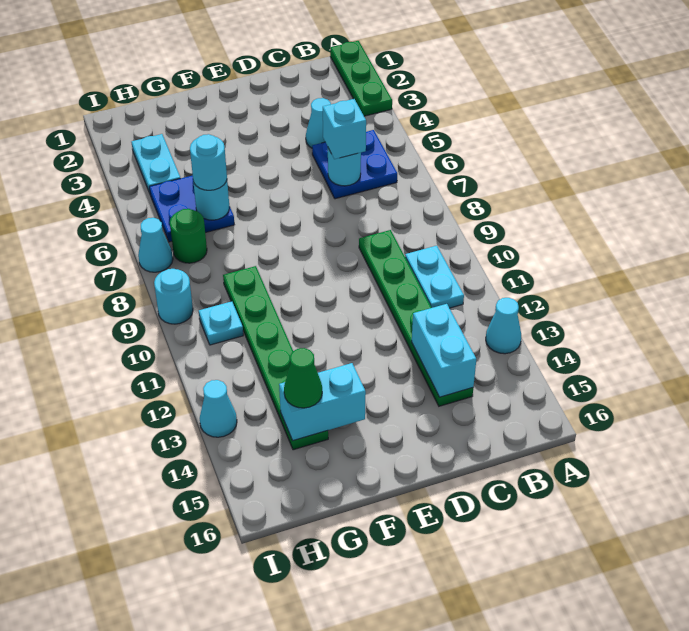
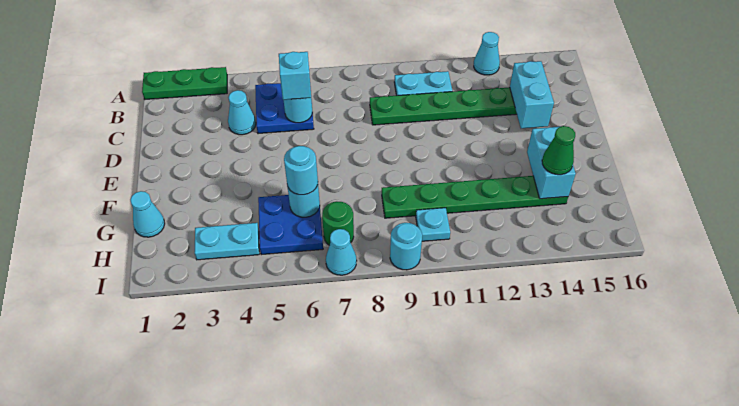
cyan brick C13:C14 level 2 -> cyan brick C14:D14 level 2
cyan cone I13 level 1 -> cyan cone G1 level 1

